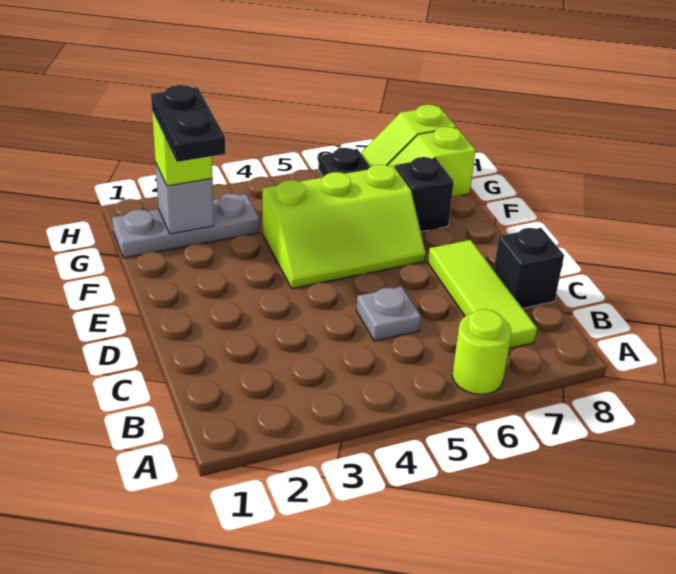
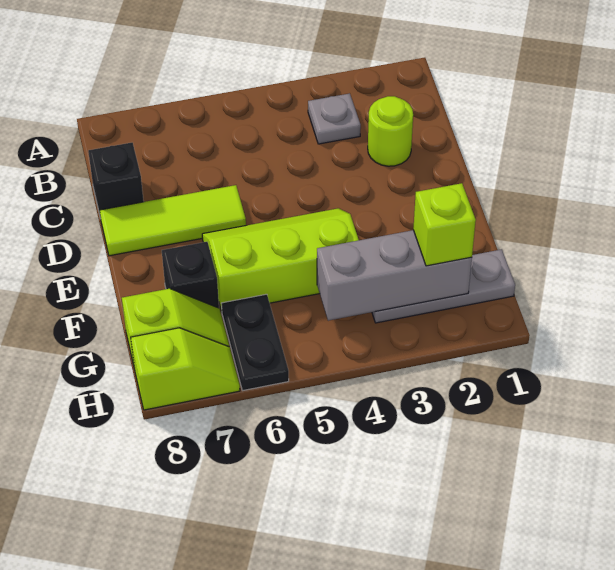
lime round brick A6 level 1 -> lime round brick C2 level 1
lime tile B7:D7 level 1 -> lime tile D6:D8 level 1
grey plate C5 level 1 -> grey plate B3 level 1
black plate F2:G2 level 4 -> none
grey brick G2 level 2 -> grey brick G2:G4 level 2

